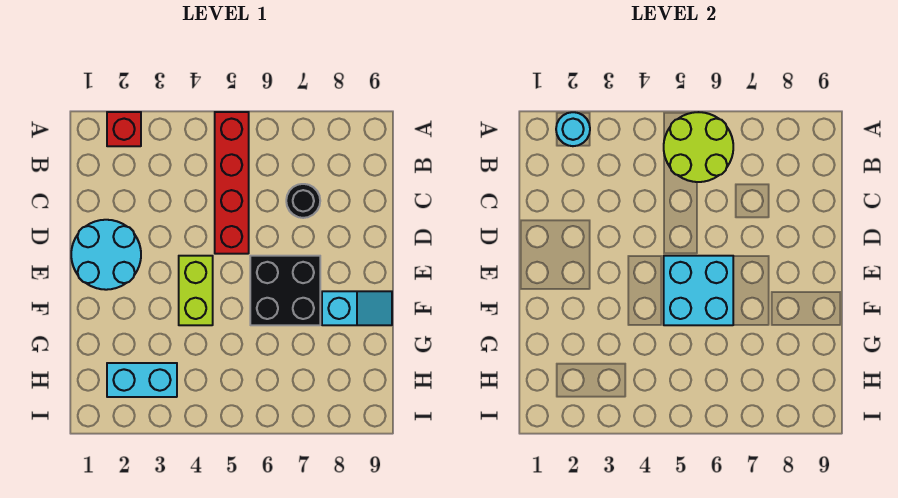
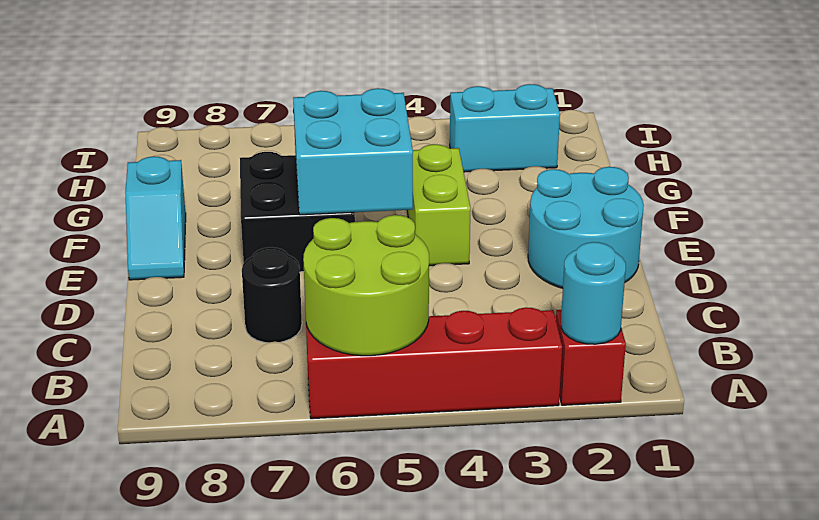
red brick A5:D5 level 1 -> red brick A3:A6 level 1
cyan slope F8:F9 level 1 top 8 -> cyan slope E9:F9 level 1 top F

